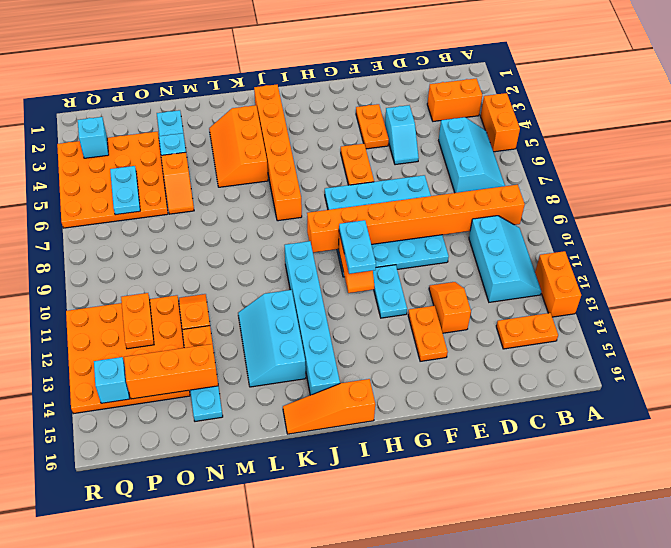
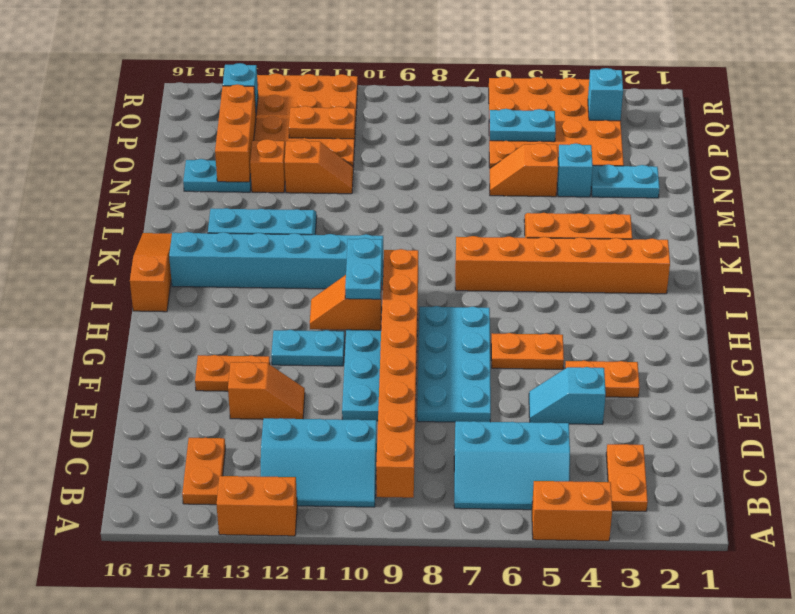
orange brick B3:C3 level 1 -> orange plate B3:C3 level 1
cyan plate H10:H11 level 3 -> cyan plate H10:I10 level 3

